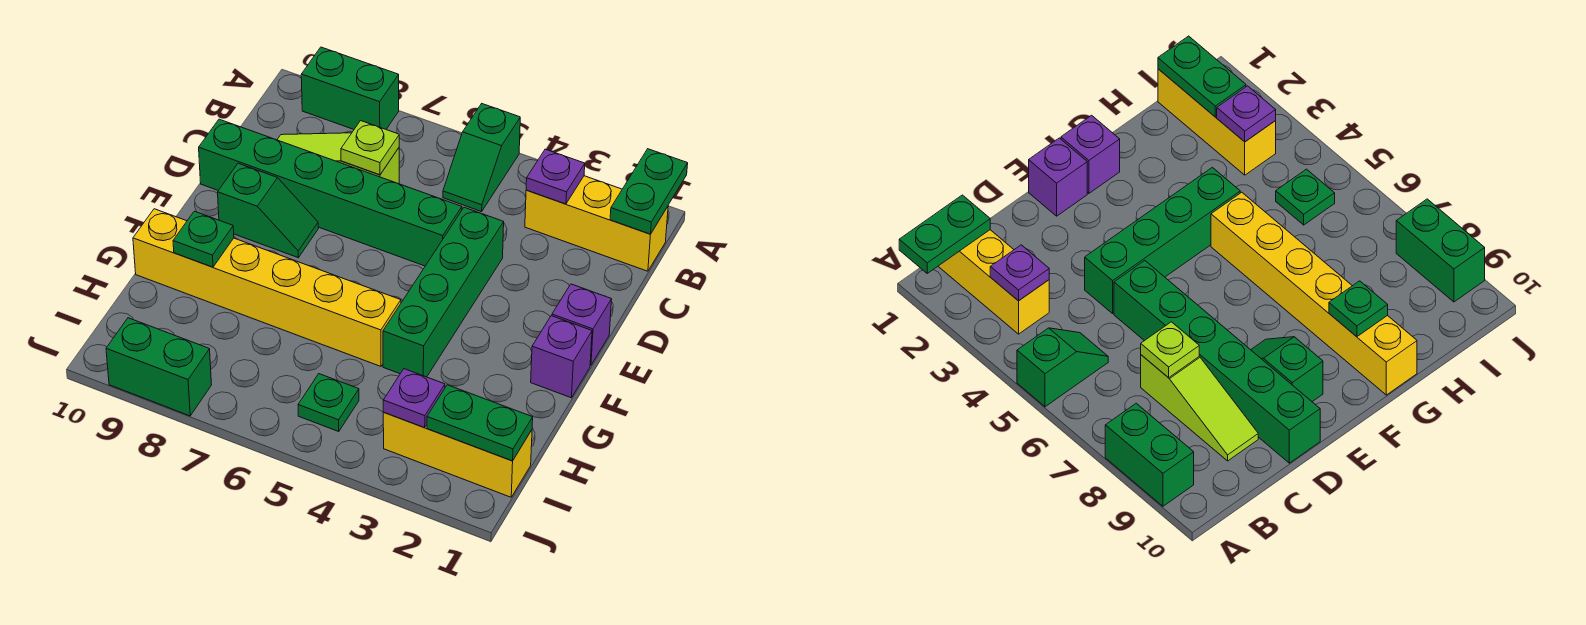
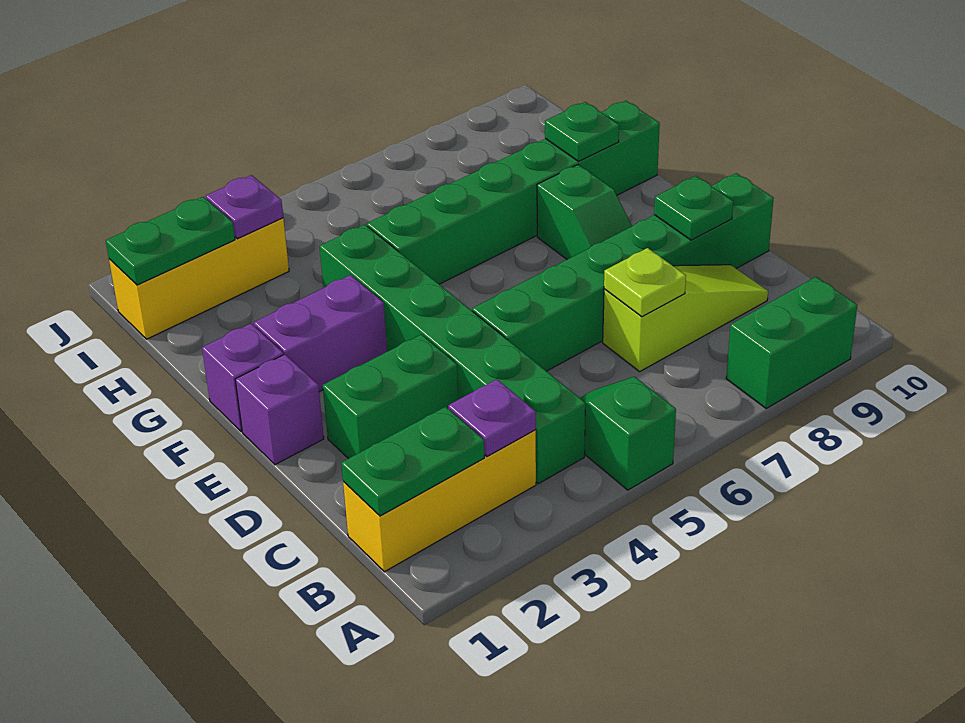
green plate A1:B1 level 2 -> green plate B1:B2 level 2
green brick D4:G4 level 1 -> green brick B4:G4 level 1
green slope E8:E9 level 1 top 9 -> green slope E8:F8 level 1 top F
none -> purple brick F2:F3 level 1
yellow brick G5:G10 level 1 -> green brick G5:G10 level 1
green plate I5 level 1 -> green plate D9 level 2
green brick J8:J9 level 1 -> green brick D2:D3 level 1

